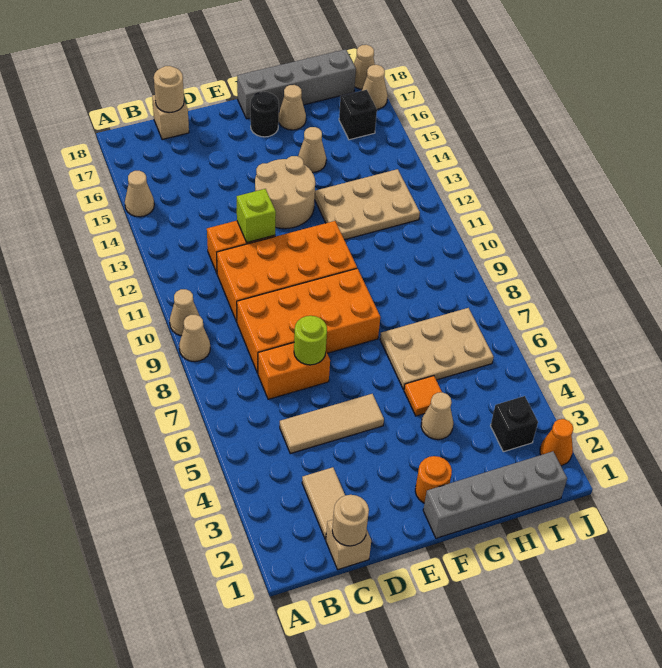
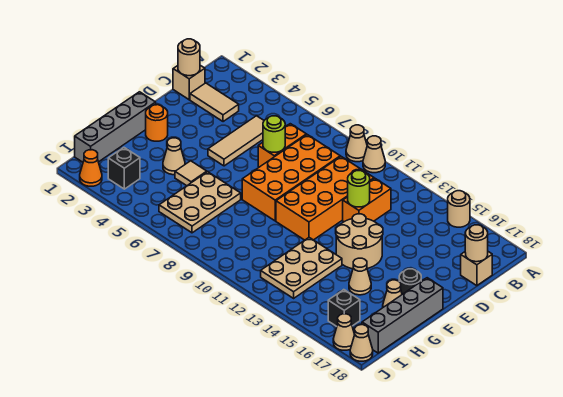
tan cone A15 level 1 -> tan round brick A15 level 1
lime brick D12 level 2 -> lime round brick D12 level 2
orange tile G5 level 1 -> tan tile G5 level 1

